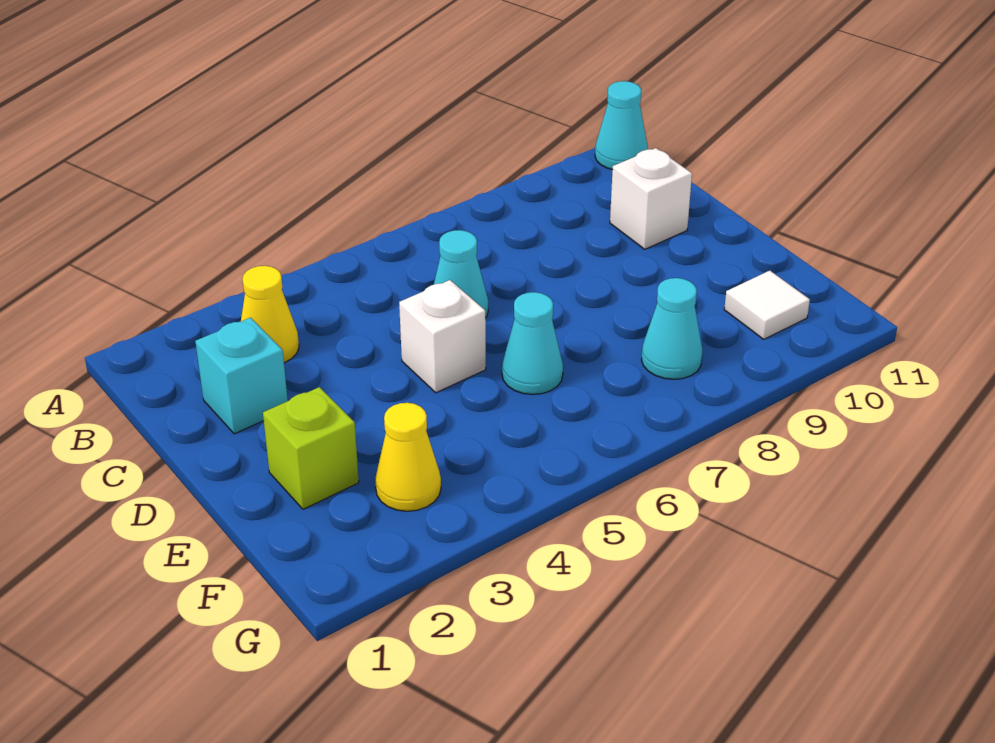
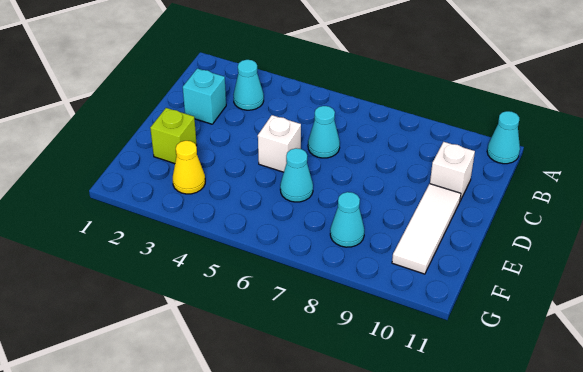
yellow cone B3 level 1 -> cyan cone B3 level 1
white tile F10 level 1 -> white tile D10:F10 level 1

